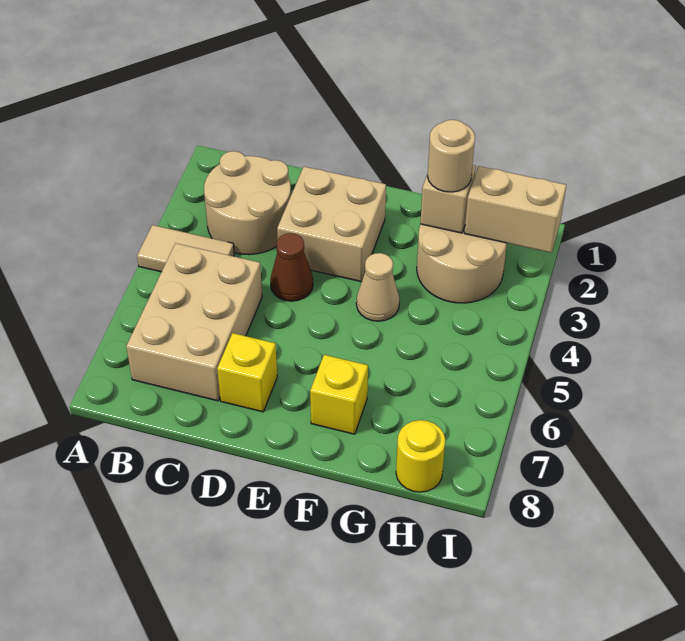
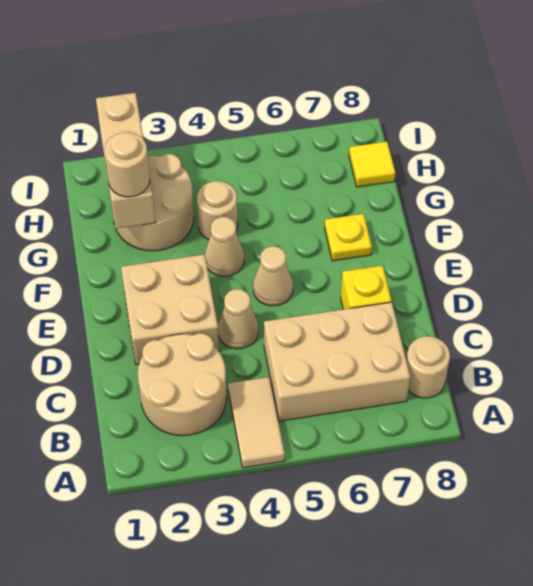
none -> tan round brick B8 level 1
brown cone D4 level 1 -> tan cone D4 level 1
none -> tan cone E5 level 1
yellow brick F7 level 1 -> yellow plate F7 level 1
none -> tan round brick G4 level 1
yellow round brick H8 level 1 -> yellow tile H8 level 1

